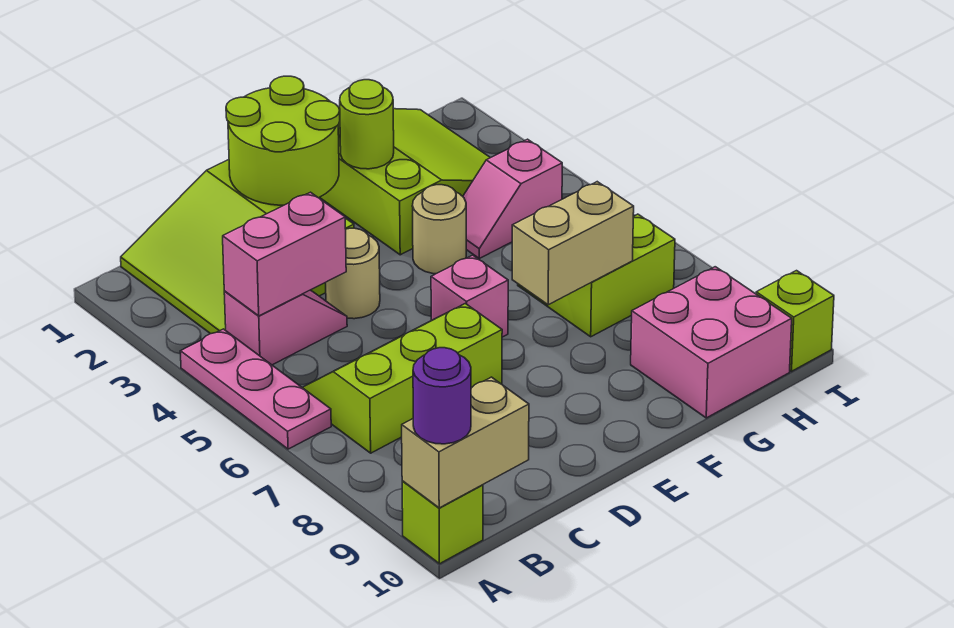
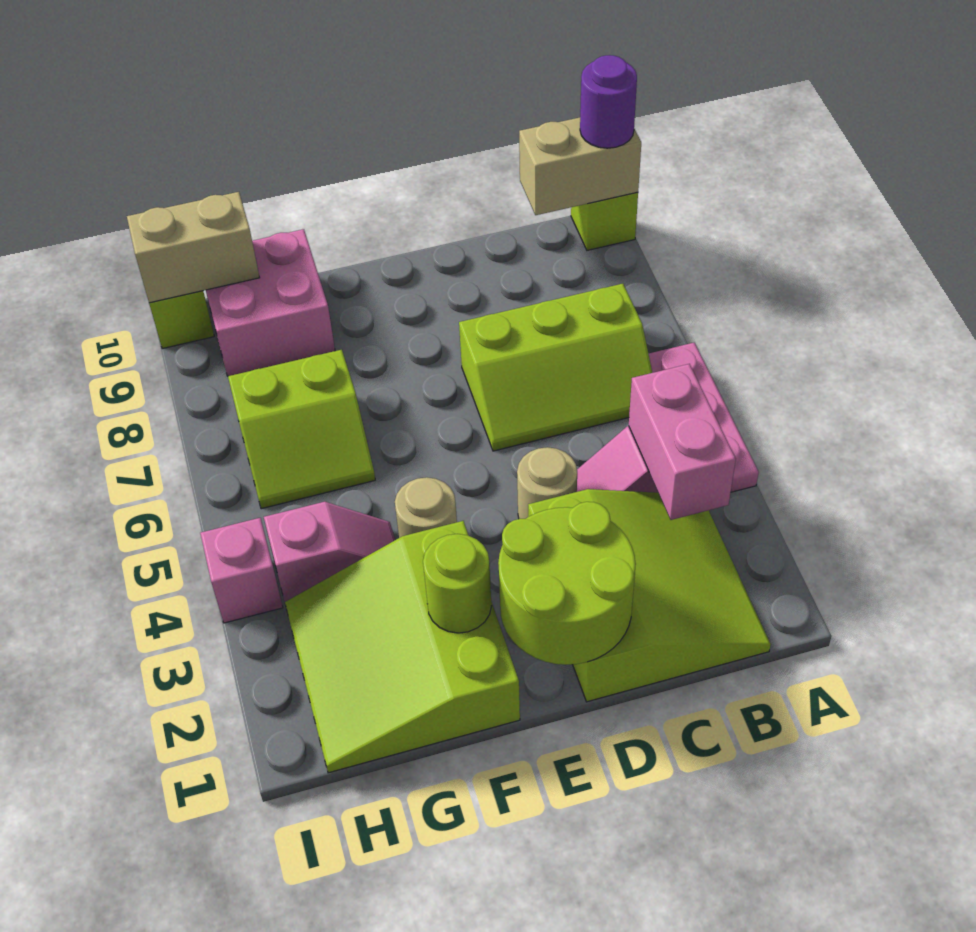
pink brick B4:C4 level 2 -> pink brick B3:B4 level 2
pink brick E6 level 1 -> pink brick I4 level 1
tan brick F7:G7 level 2 -> tan brick H10:I10 level 2

